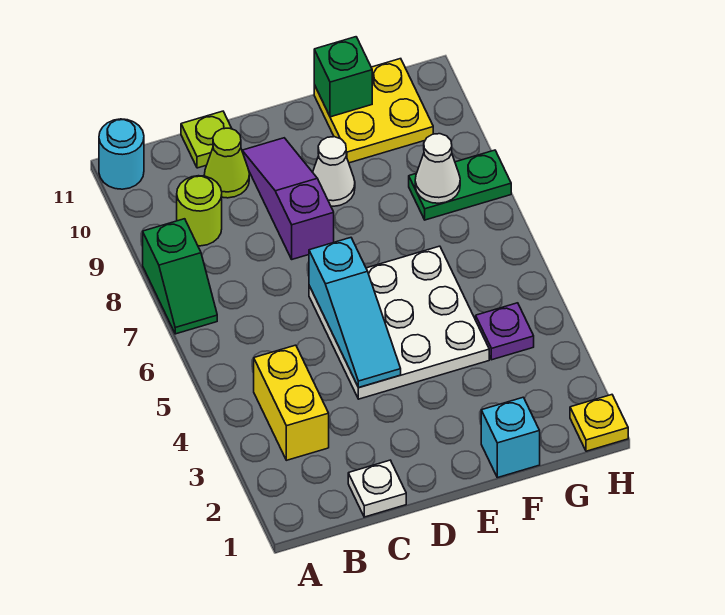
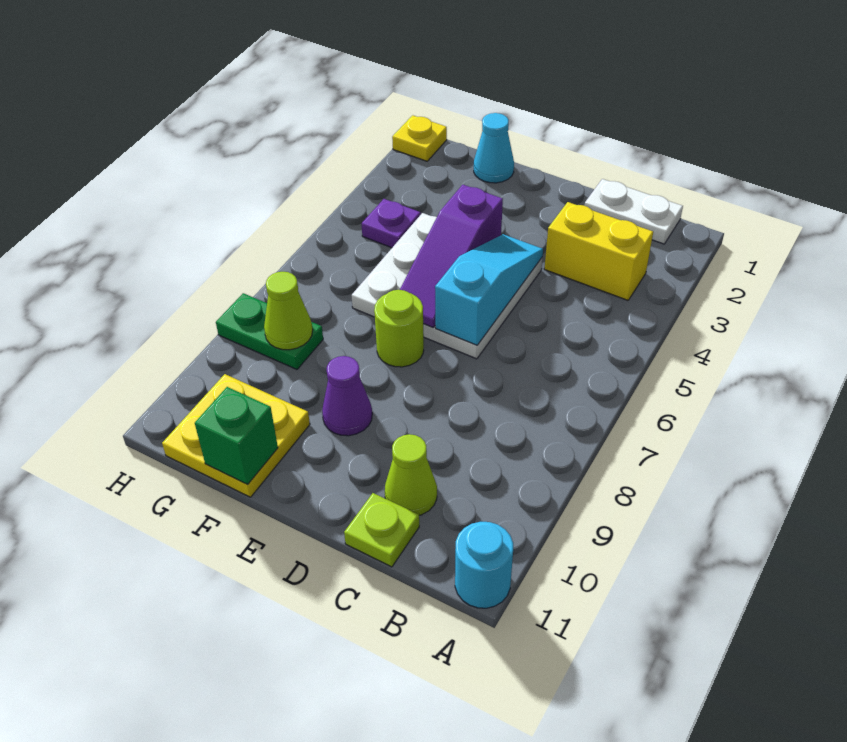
green slope A7:A8 level 1 top 8 -> none
yellow brick B3:B4 level 1 -> yellow brick B3:C3 level 1
lime round brick B9 level 1 -> lime round brick E7 level 1
white plate C1 level 1 -> white plate B1:C1 level 1
purple slope D8:D10 level 1 top 8 -> purple slope E4:E6 level 2 top 4
white cone E9 level 1 -> purple cone E9 level 1
cyan brick F1 level 1 -> cyan cone F1 level 1
white cone G8 level 2 -> lime cone G8 level 2

